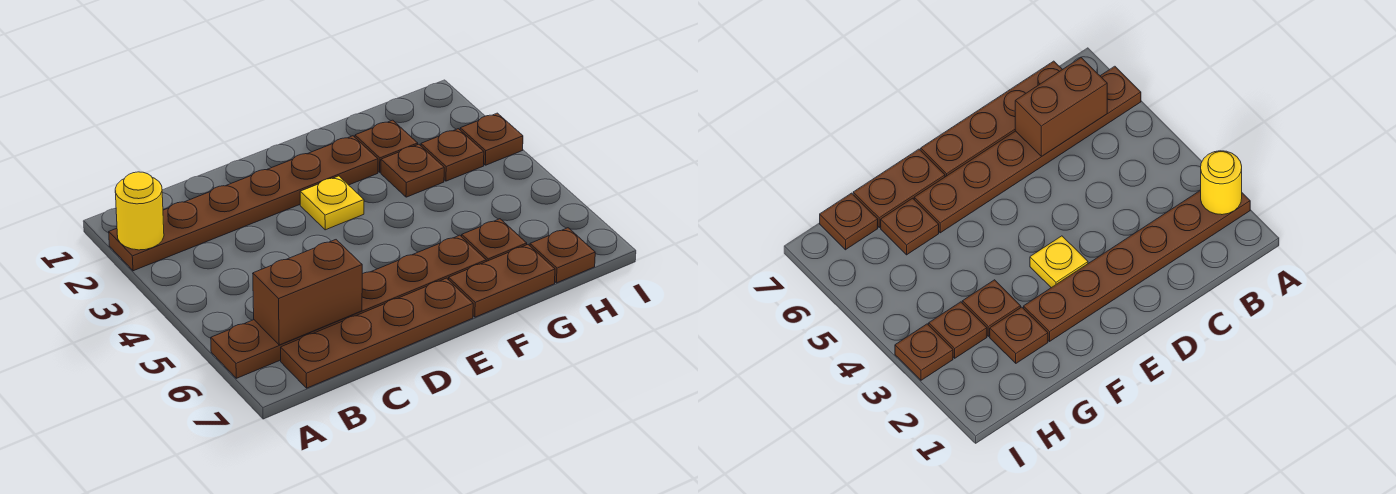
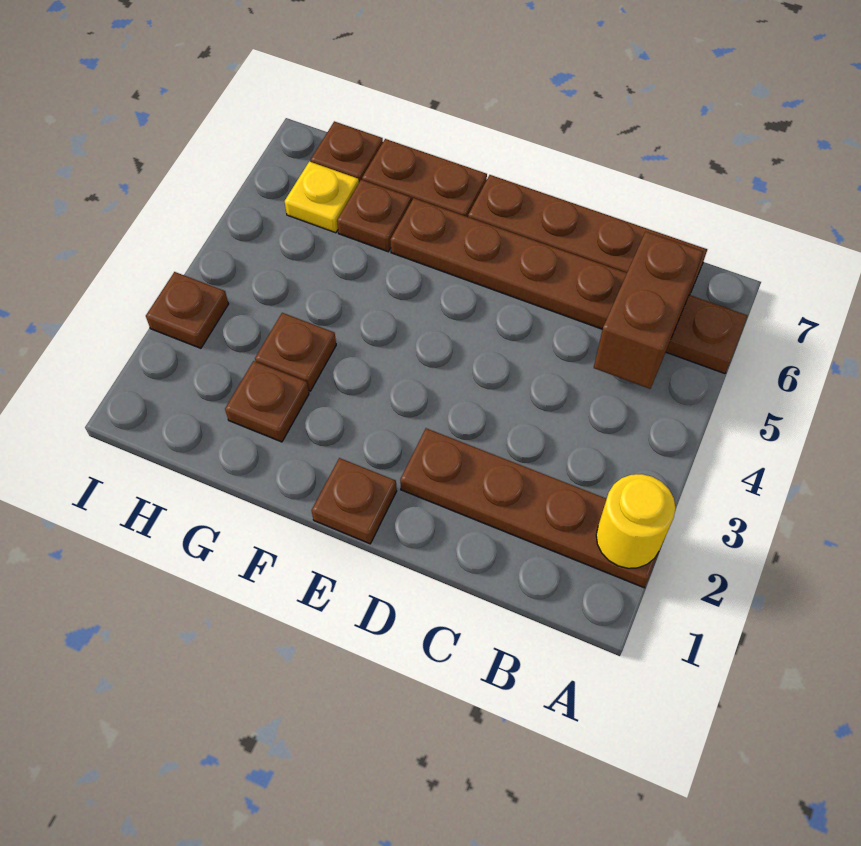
brown plate A2:F2 level 1 -> brown plate A2:D2 level 1
brown brick B6:C6 level 2 -> brown brick B5:B6 level 2
yellow plate E3 level 1 -> yellow plate H6 level 1
brown plate H3 level 1 -> brown plate E1 level 1

